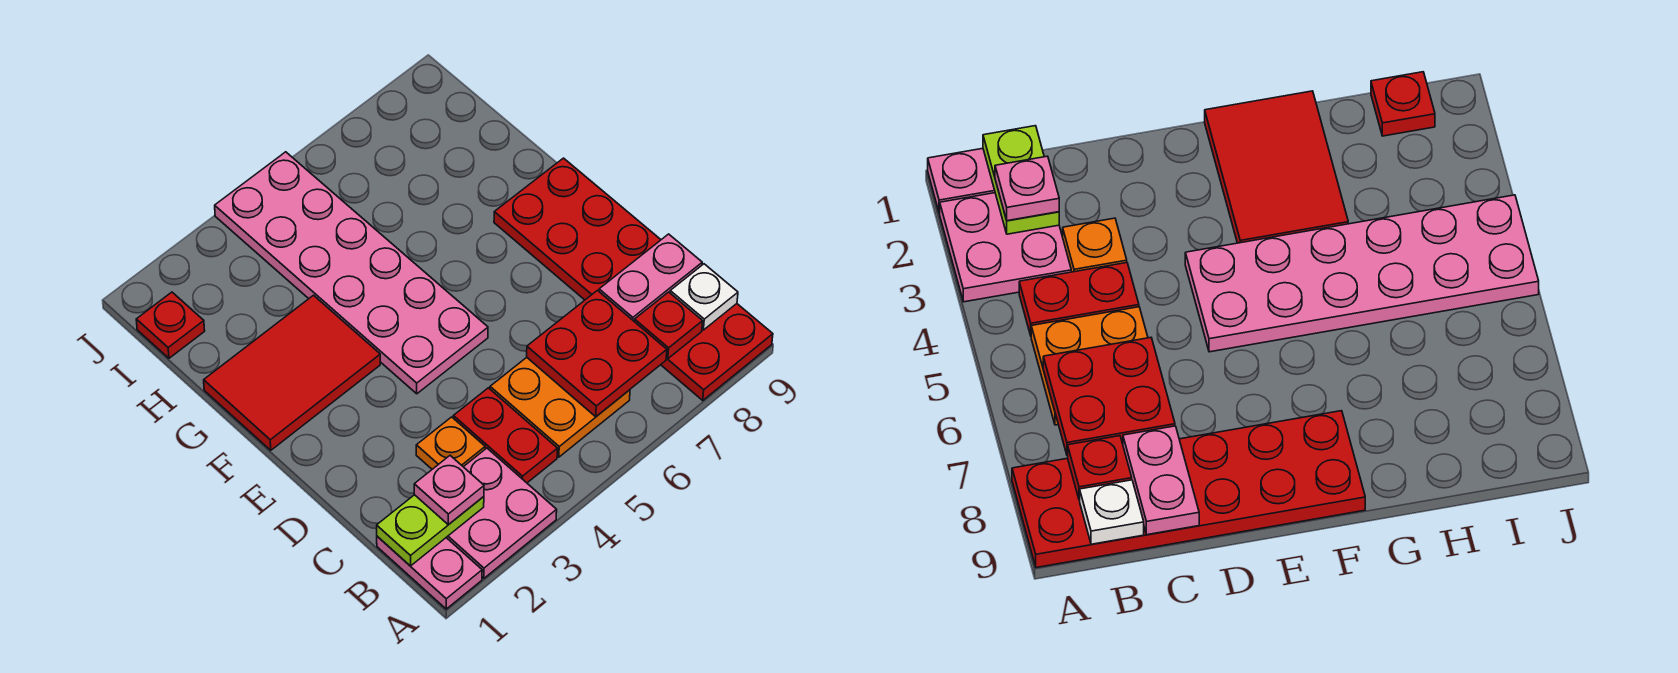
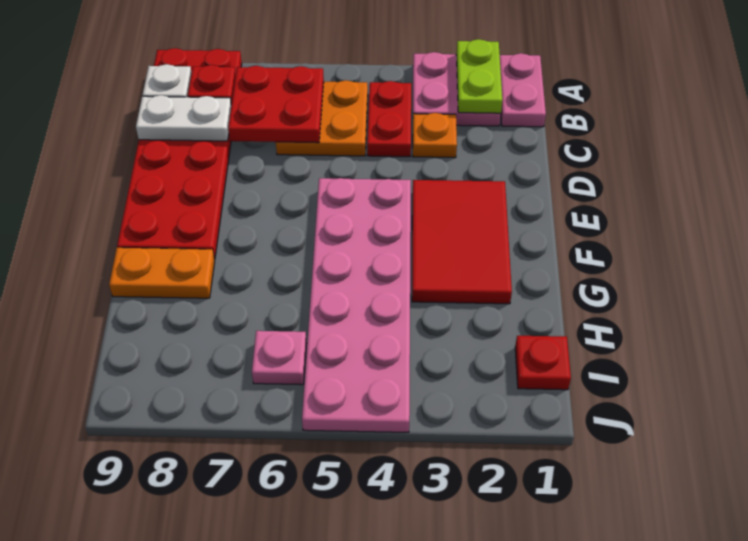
lime plate B1:B2 level 2 -> lime plate A2:B2 level 2
pink plate B2 level 3 -> pink plate I6 level 1
pink plate C8:C9 level 2 -> white plate C8:C9 level 2
red tile F1:G3 level 1 -> red tile E2:G3 level 1
none -> orange plate G8:G9 level 1

